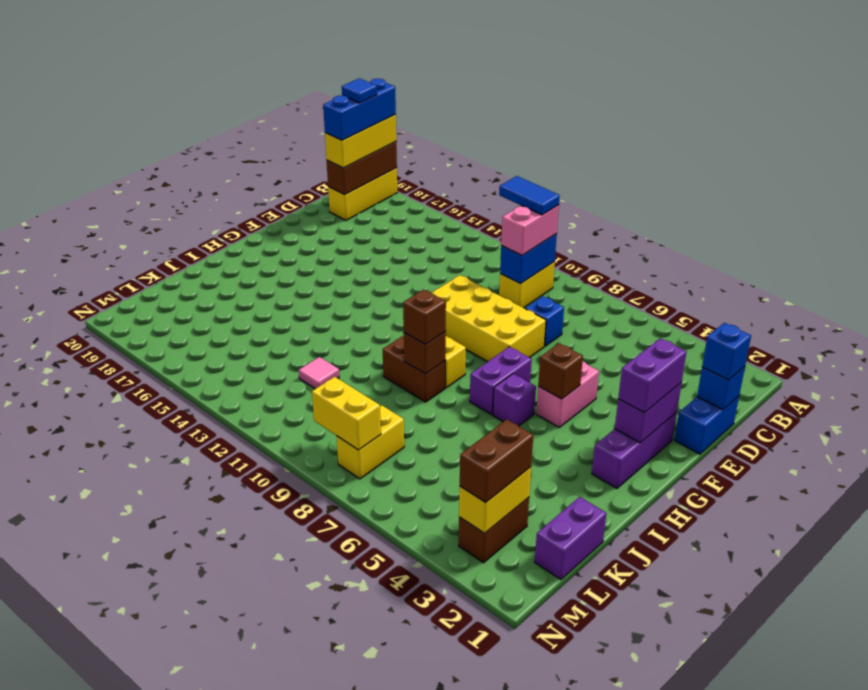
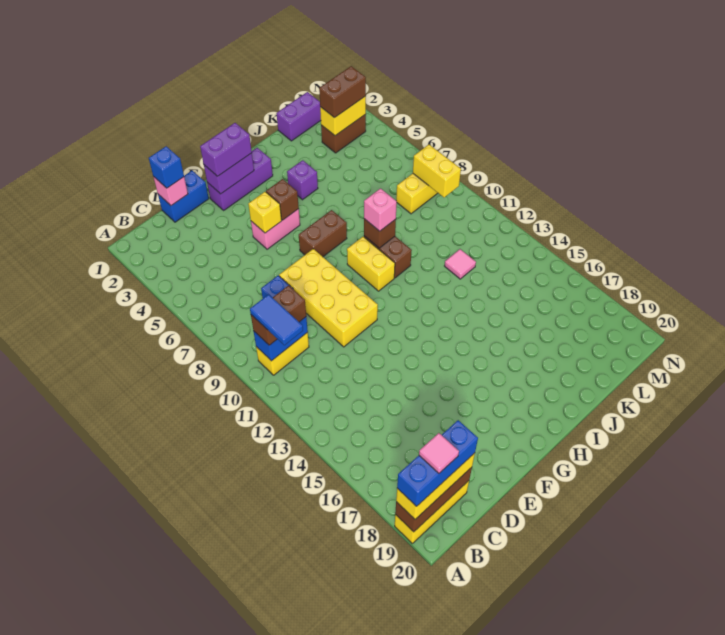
pink brick B10:C10 level 3 -> brown brick B10:C10 level 3
blue tile B19 level 5 -> pink tile B19 level 5
blue brick D1 level 2 -> pink brick D1 level 2
none -> yellow brick F5 level 2
purple brick G7:H7 level 1 -> brown brick G7:H7 level 1
purple brick H6 level 1 -> purple brick I4 level 1
brown brick I9 level 3 -> pink brick I9 level 3

